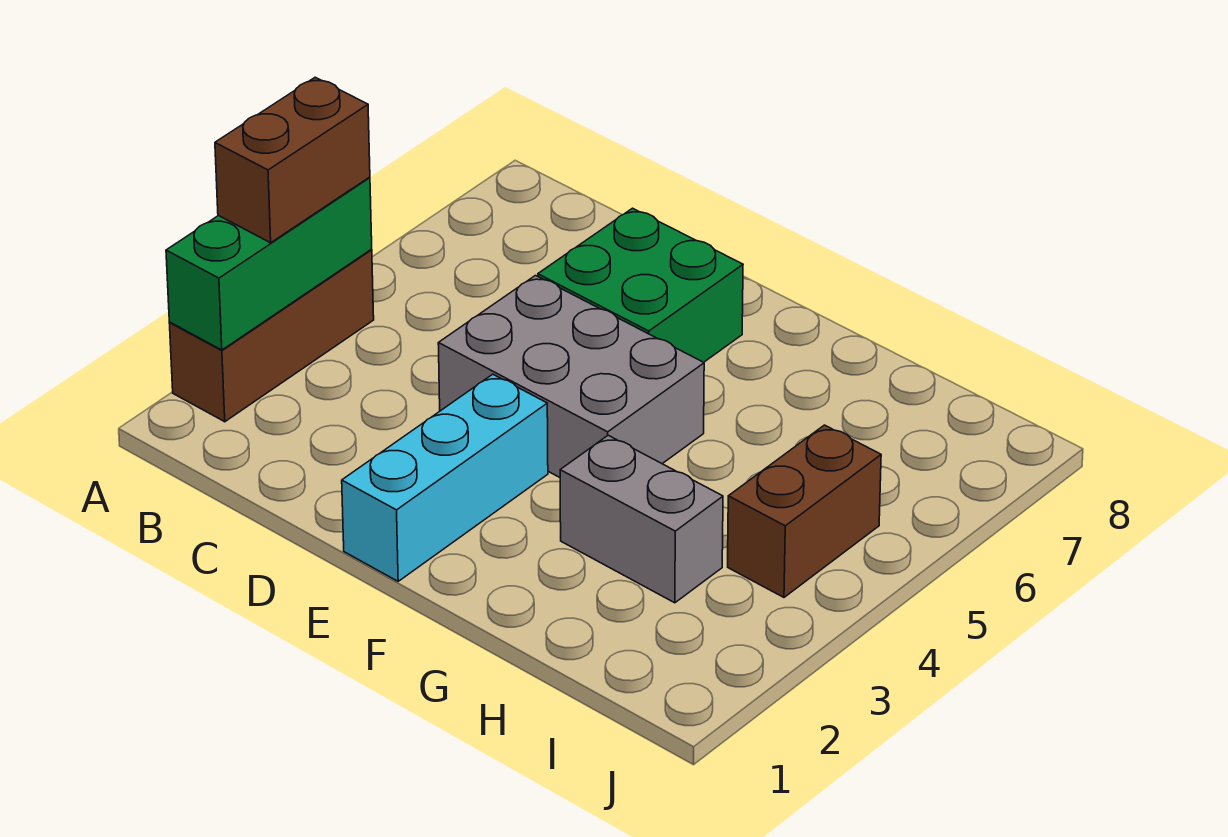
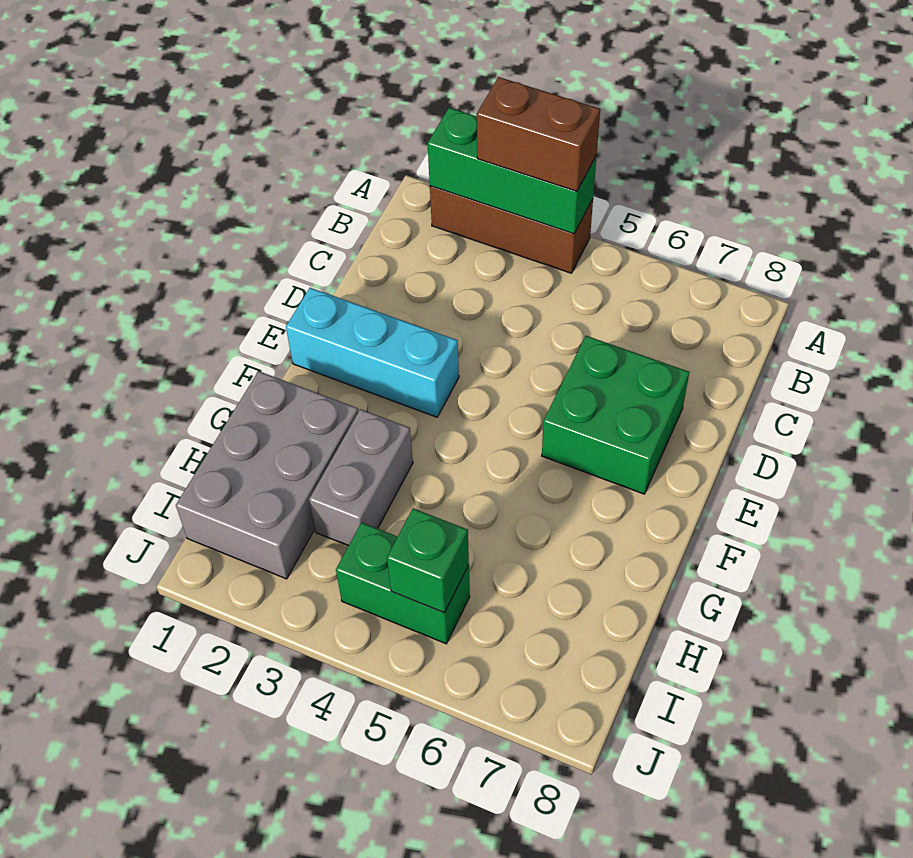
grey brick D4:F5 level 1 -> grey brick G1:I2 level 1
brown brick I4:I5 level 1 -> green brick I4:I5 level 1
none -> green brick I5 level 2

